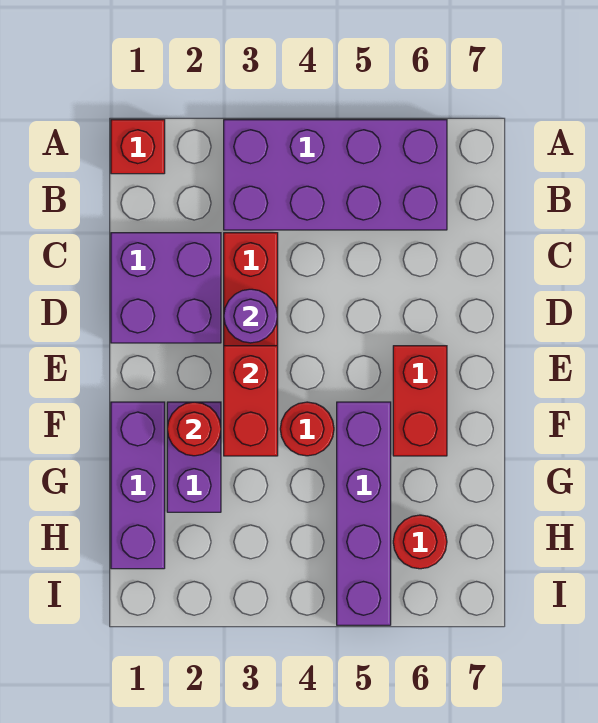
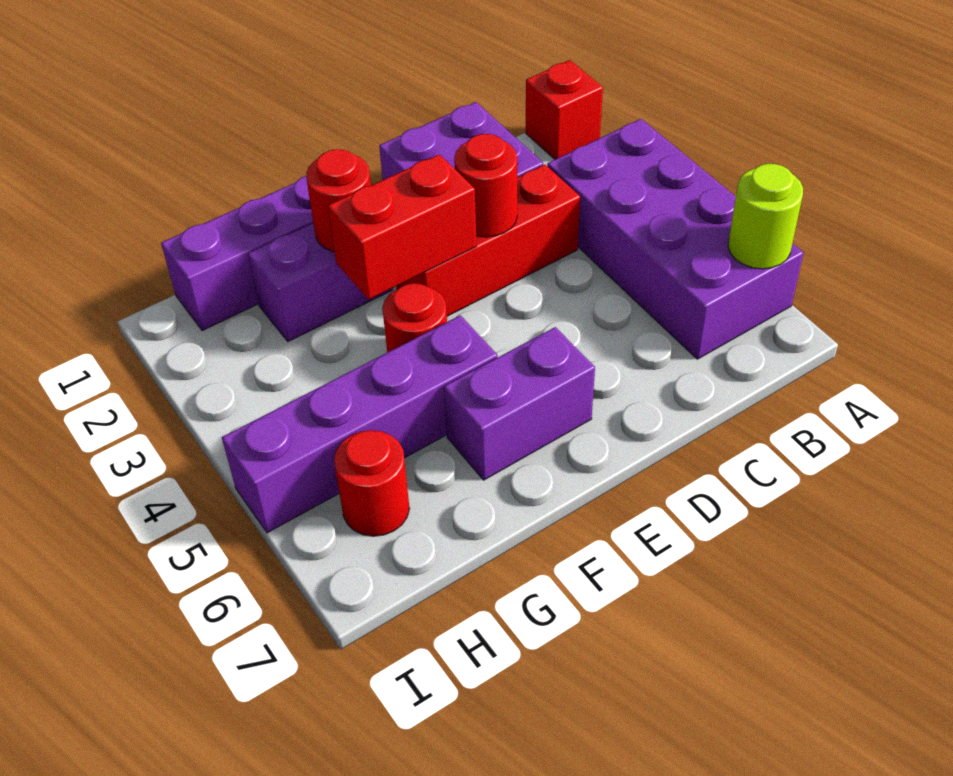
none -> lime round brick A6 level 2
purple round brick D3 level 2 -> red round brick D3 level 2
red brick E6:F6 level 1 -> purple brick E6:F6 level 1

